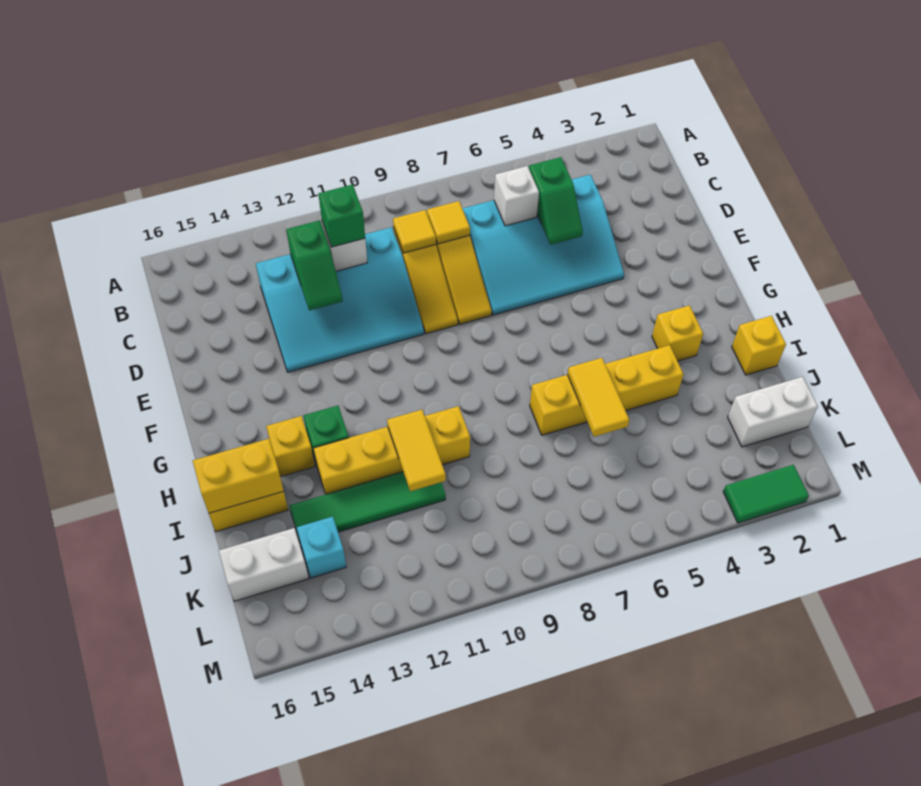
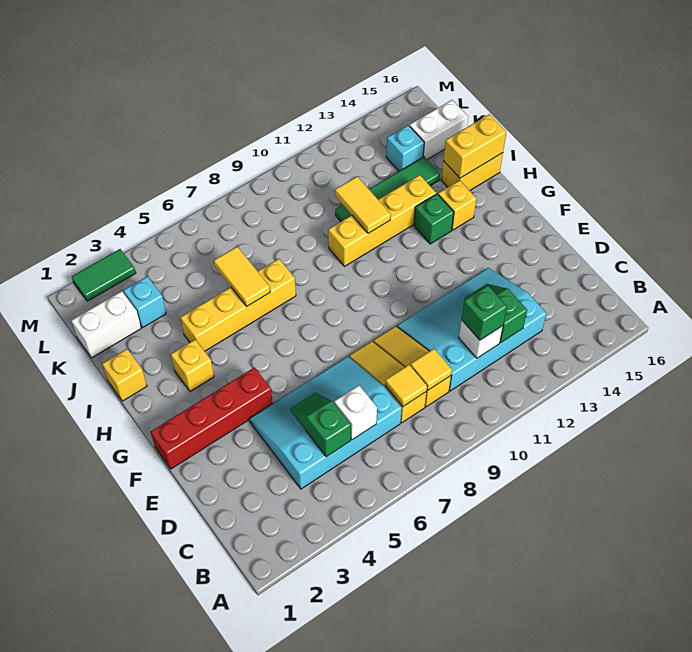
none -> red brick F1:F4 level 1
none -> cyan brick K3 level 1

